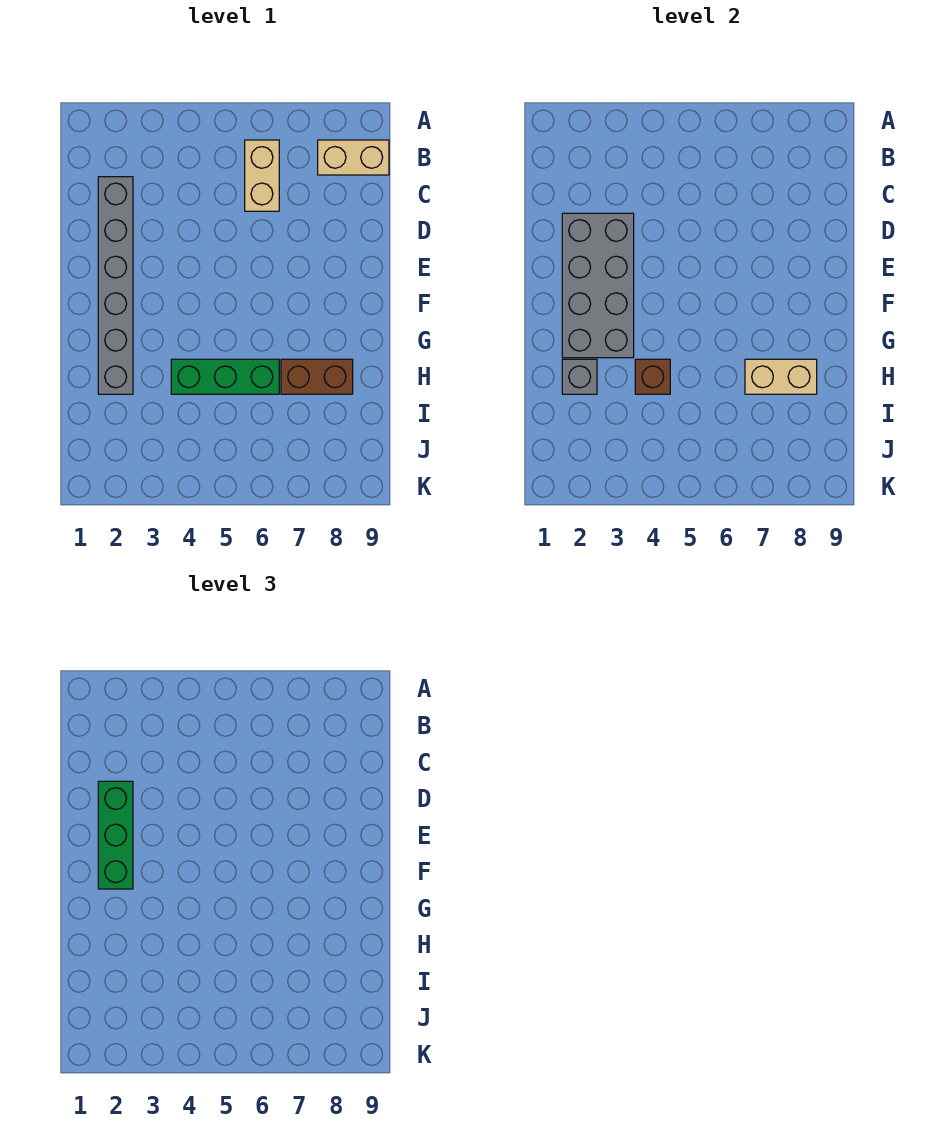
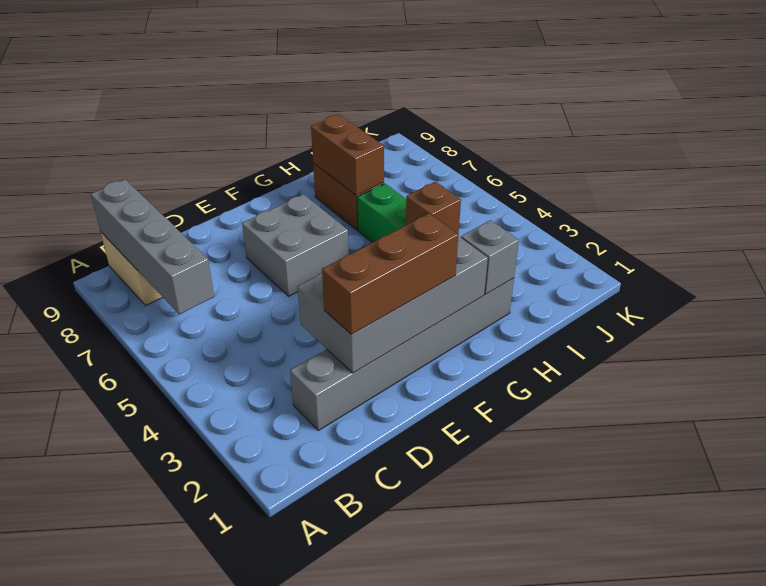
tan brick B6:C6 level 1 -> none
none -> grey brick B6:B9 level 2
green brick D2:F2 level 3 -> brown brick D2:F2 level 3
none -> grey brick E6:F7 level 1
tan brick H7:H8 level 2 -> brown brick H7:H8 level 2

